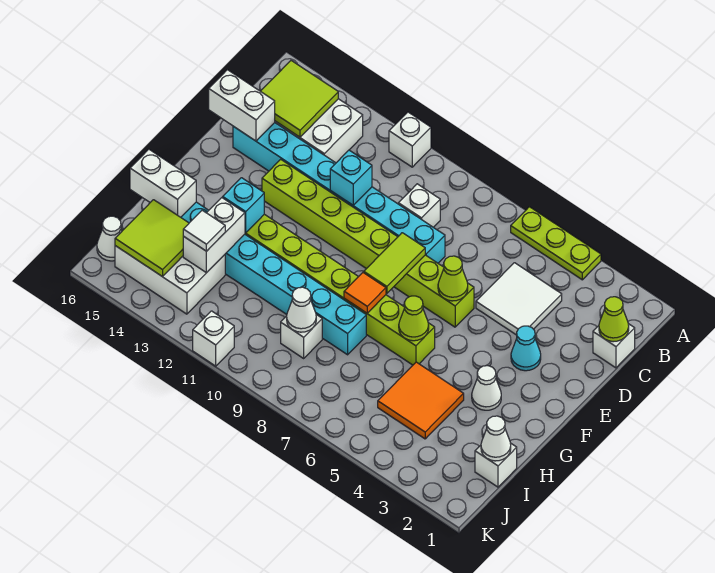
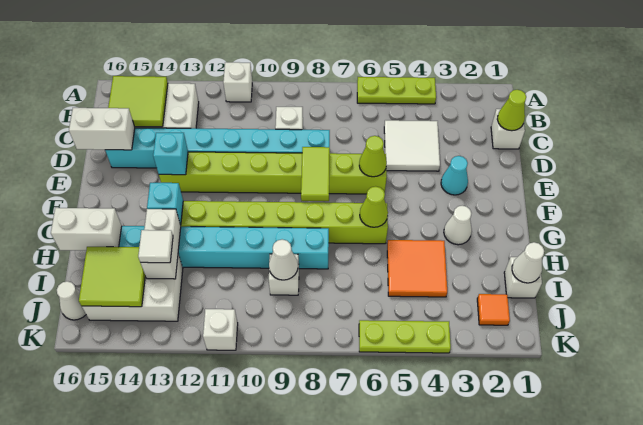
cyan brick D11 level 2 -> cyan brick E13 level 2
orange tile G8 level 2 -> orange tile J2 level 1
none -> lime plate K4:K6 level 1

